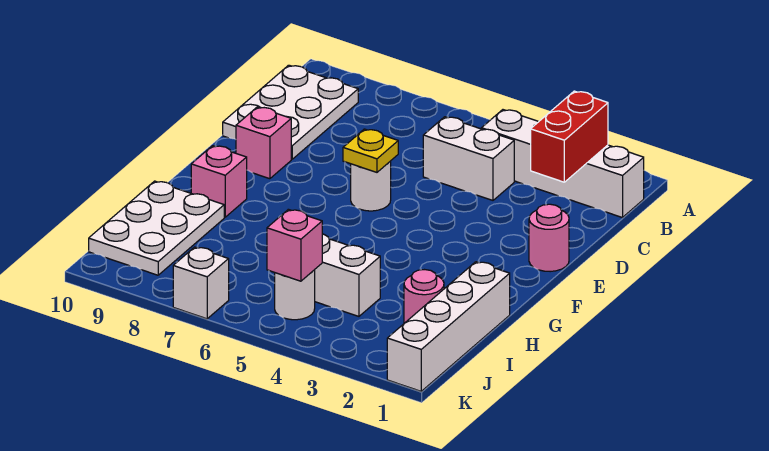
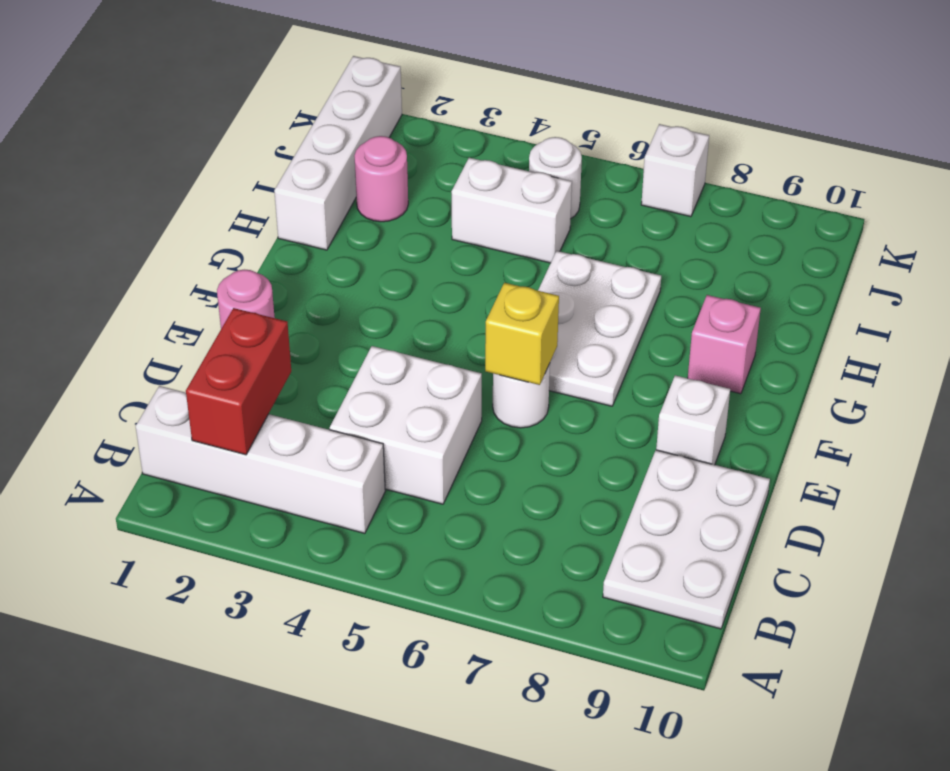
white brick C4:C5 level 1 -> white brick C4:D5 level 1
yellow plate E6 level 2 -> yellow brick E6 level 2
pink brick E9 level 1 -> white brick E9 level 1
white plate H9:J10 level 1 -> white plate F6:H7 level 1
pink brick J5 level 2 -> none

